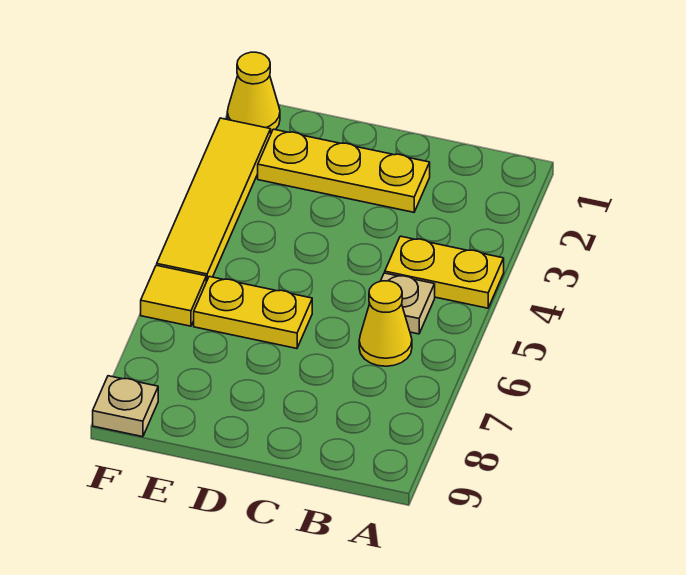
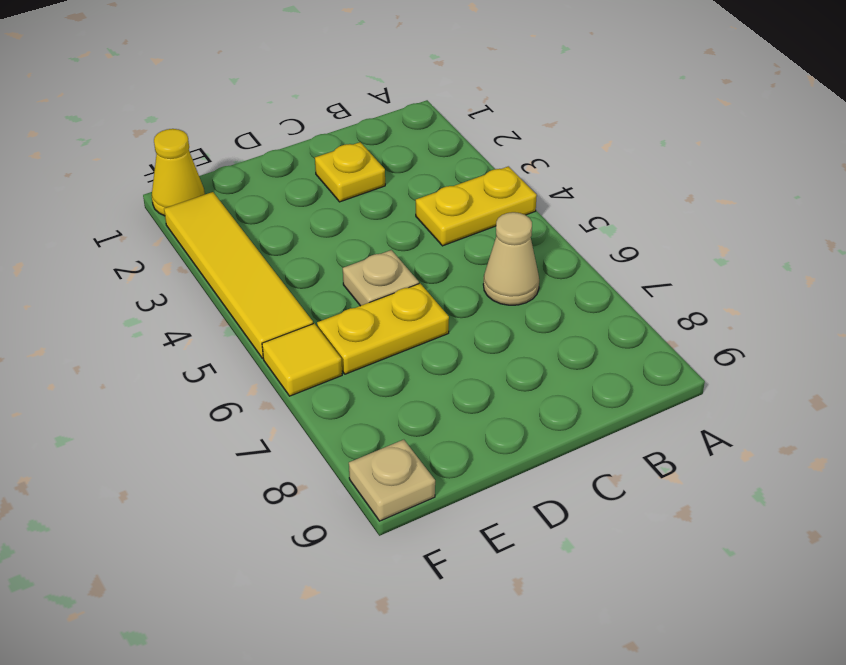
tan plate B5 level 1 -> tan plate D5 level 1
yellow cone B6 level 1 -> tan cone B6 level 1
yellow plate C2:E2 level 1 -> yellow plate C2 level 1

